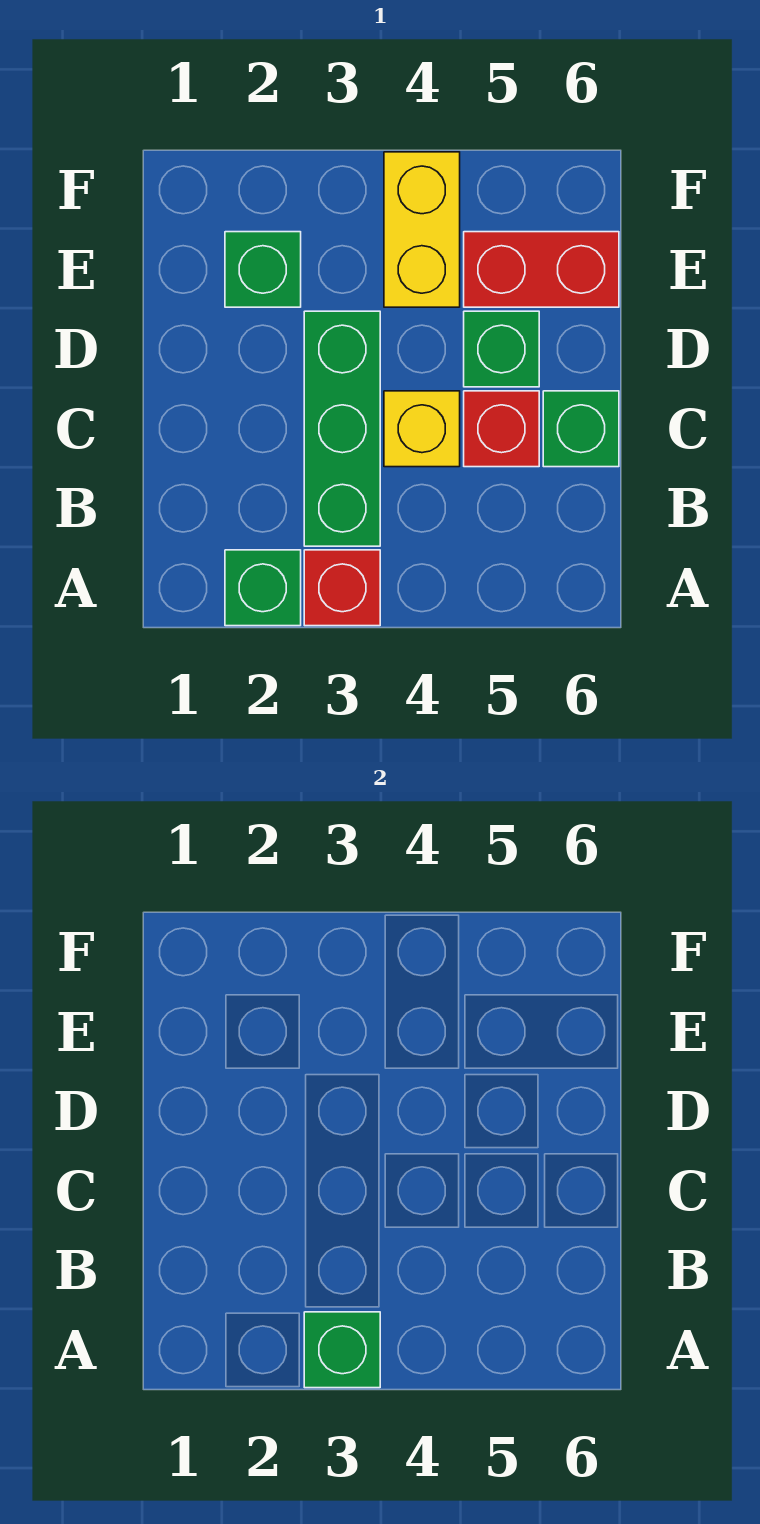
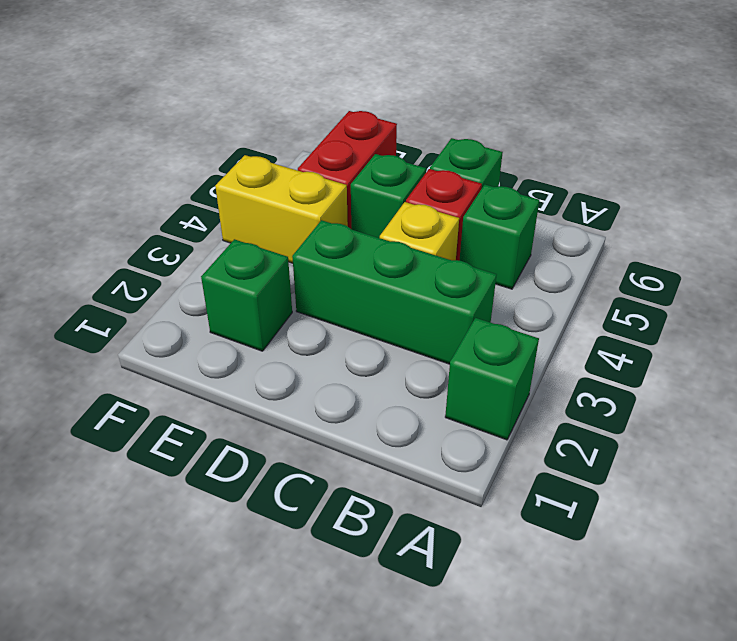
red brick A3 level 1 -> none
green brick A3 level 2 -> green brick B5 level 1

